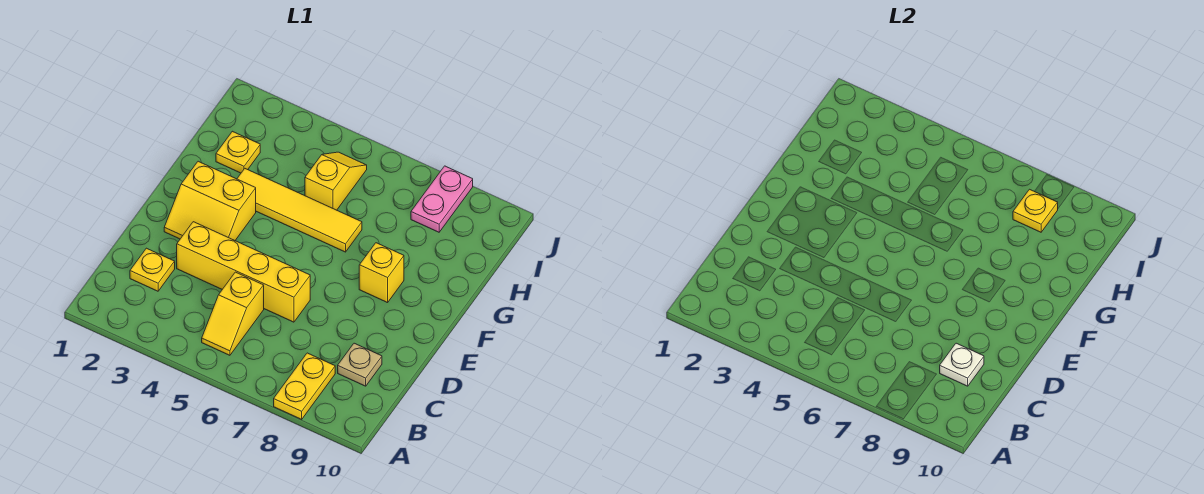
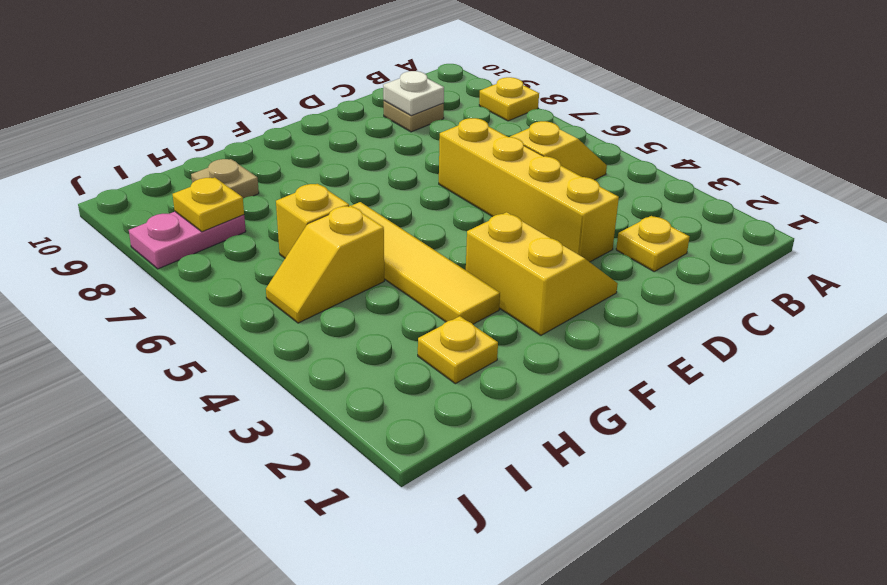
yellow plate A8:B8 level 1 -> yellow plate A8 level 1
yellow brick F8 level 1 -> yellow brick H6 level 1
none -> tan plate H9 level 1

